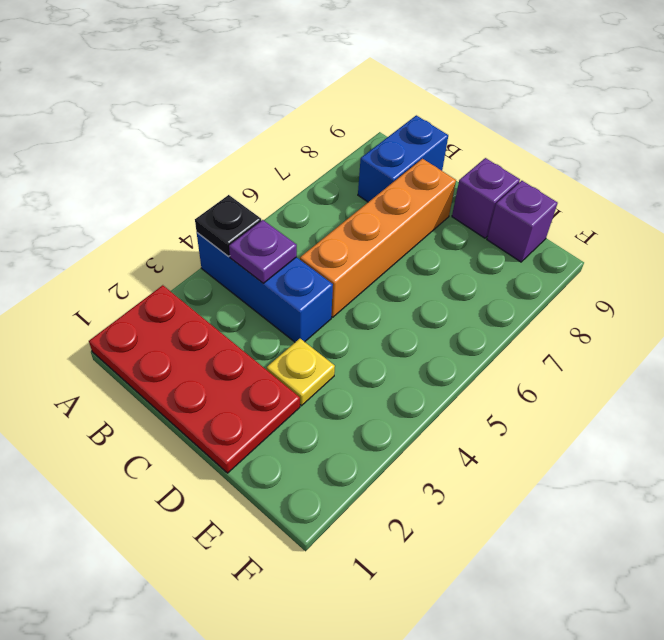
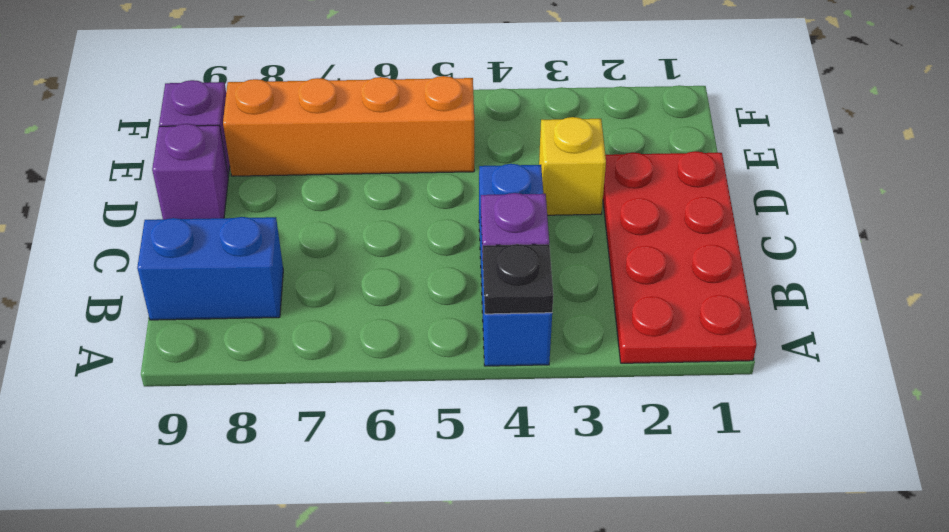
orange brick C5:C8 level 1 -> orange brick E5:E8 level 1
yellow plate D3 level 1 -> yellow brick D3 level 1

